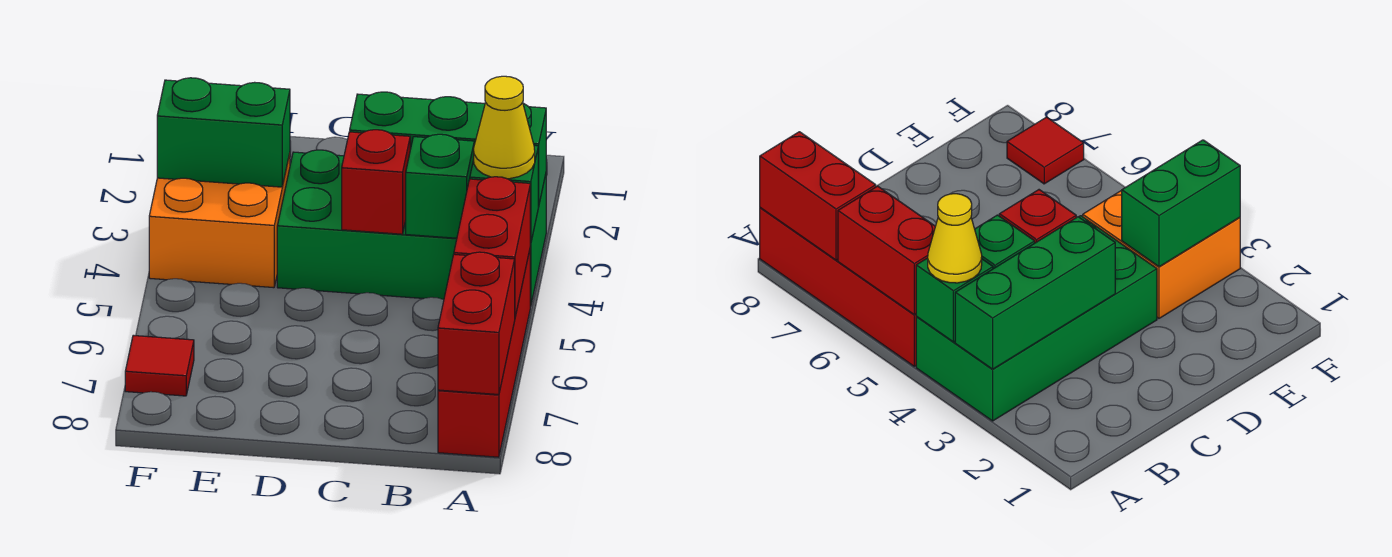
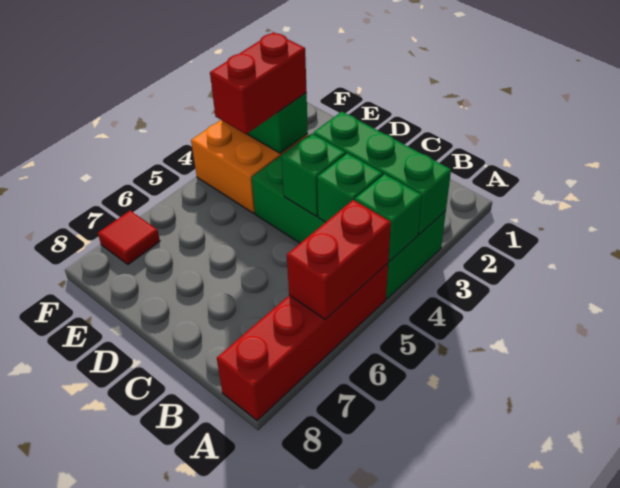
yellow cone A4 level 3 -> none
red brick A7:A8 level 2 -> red brick E3:E4 level 3
red brick C4 level 2 -> green brick C4 level 2

